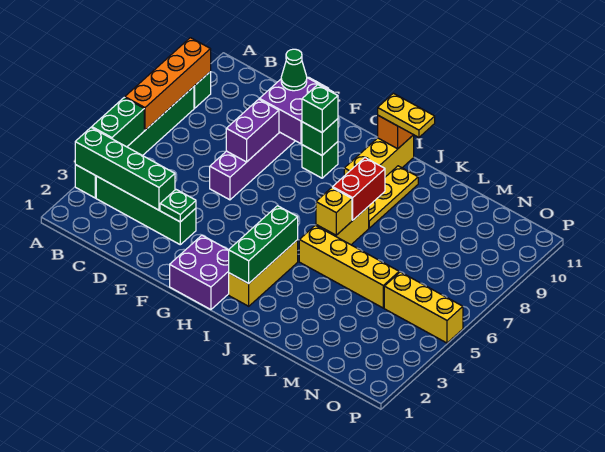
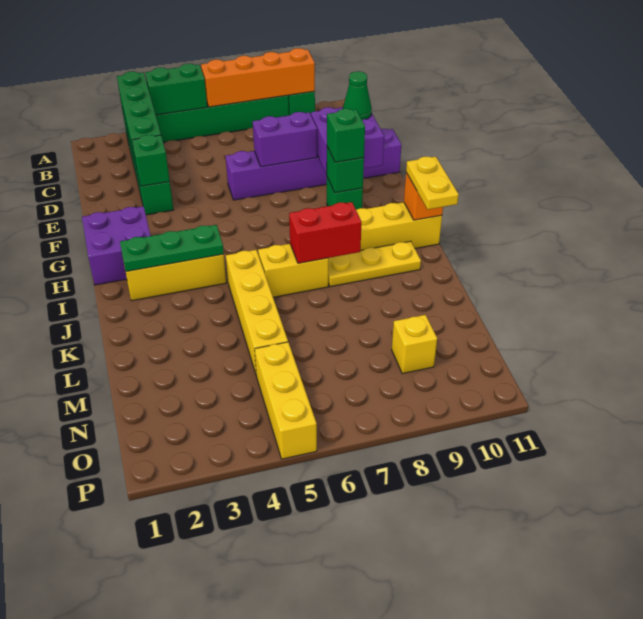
green plate E3 level 2 -> green brick E3 level 2
green brick I2:I4 level 2 -> green plate I2:I4 level 2
yellow brick J6 level 2 -> yellow brick N9 level 1

